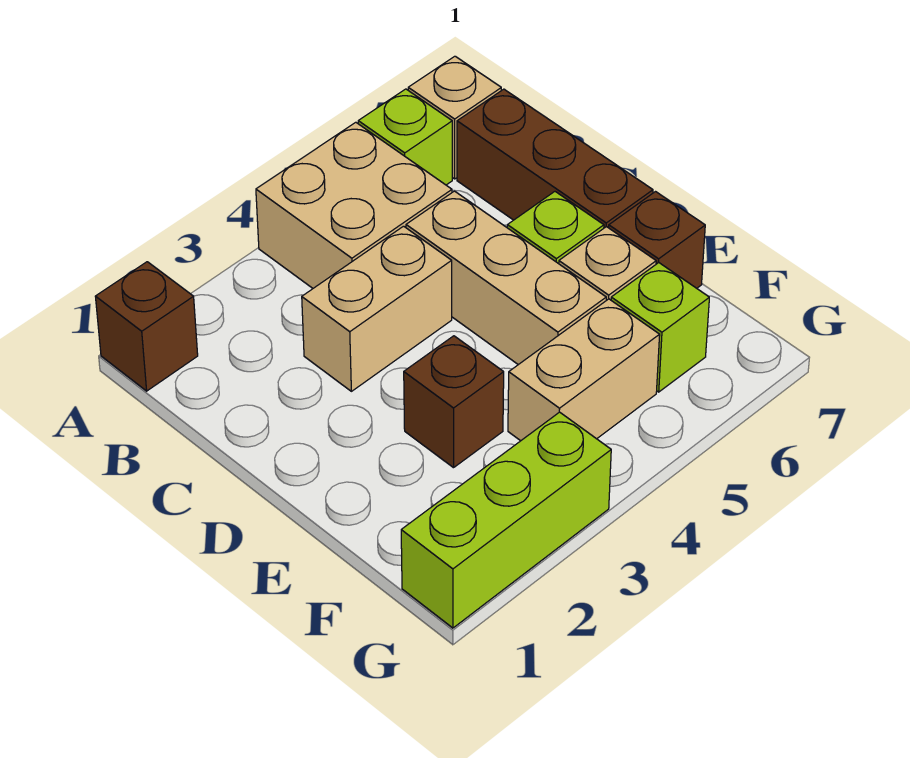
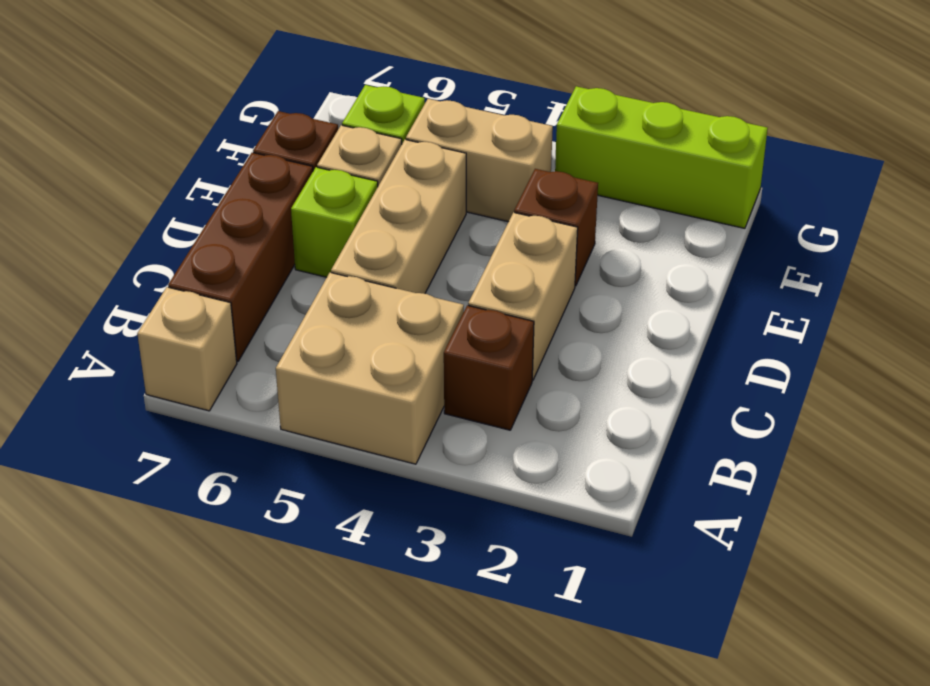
brown brick A1 level 1 -> brown brick B3 level 1
lime brick A6 level 1 -> none
tan brick C3:C4 level 1 -> tan brick C3:D3 level 1

